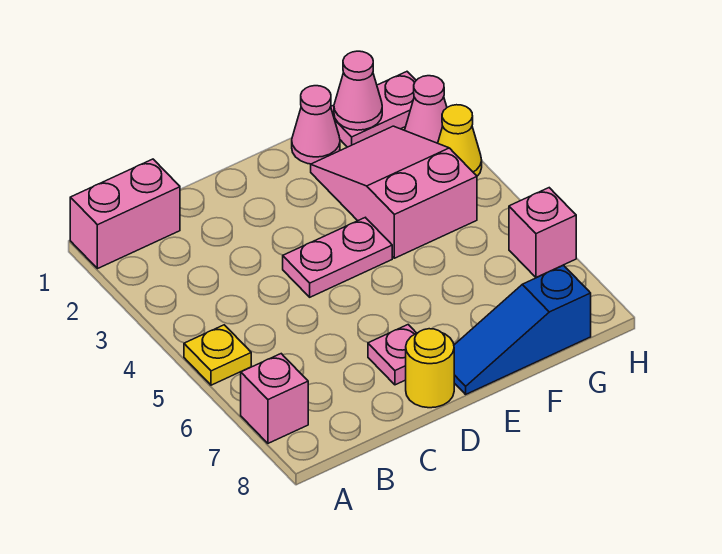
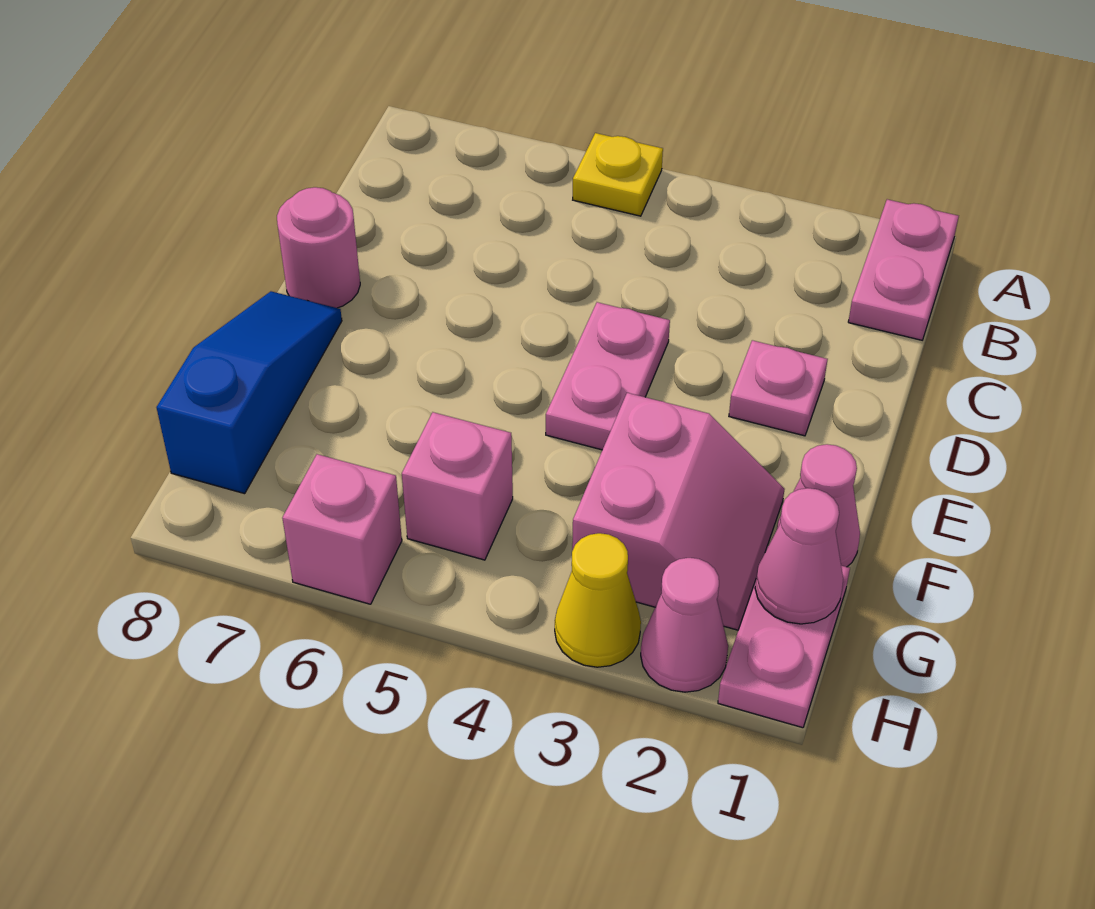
pink brick A1:B1 level 1 -> pink plate A1:B1 level 1
pink brick A7 level 1 -> pink brick G5 level 1
pink plate D7 level 1 -> pink plate D2 level 1
yellow round brick D8 level 1 -> pink round brick D8 level 1
pink slope F2:G4 level 1 top 4 -> pink slope F2:G3 level 1 top 3

